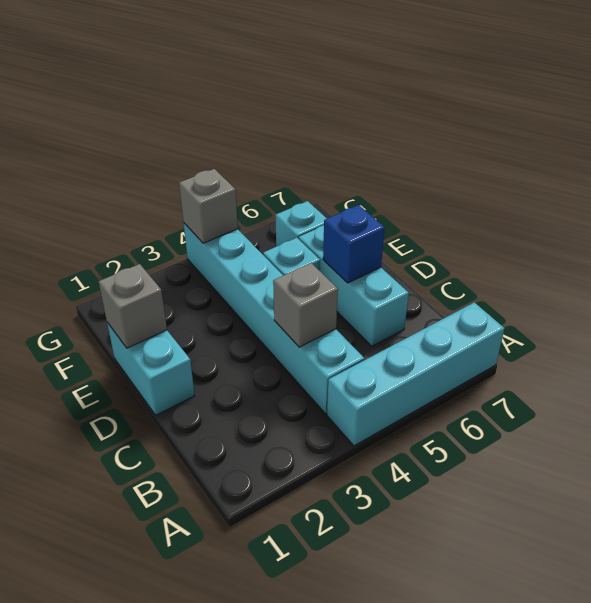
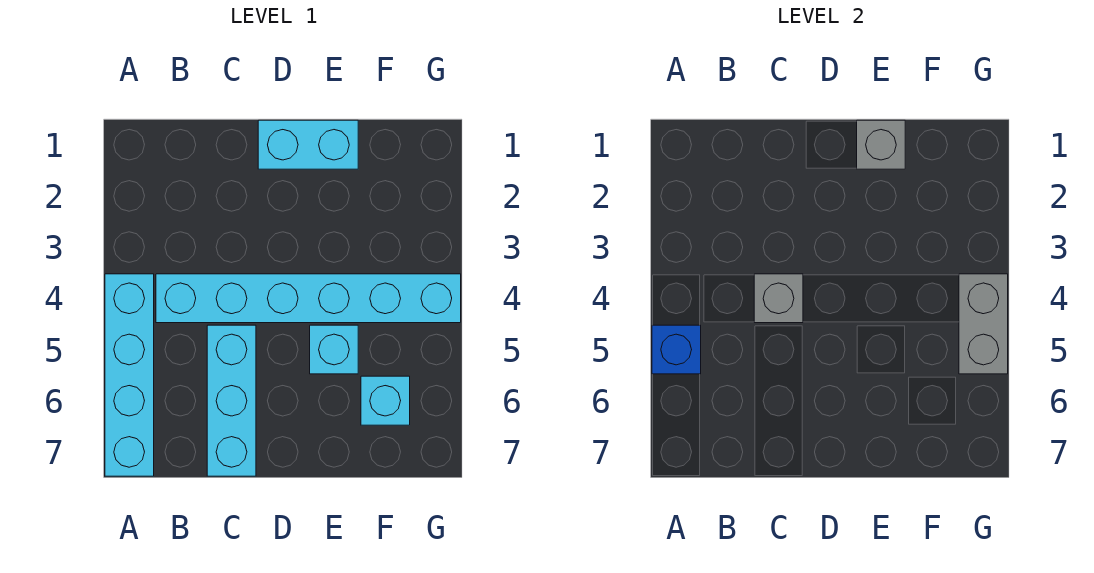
cyan brick C6:E6 level 1 -> cyan brick C5:C7 level 1
blue brick D6 level 2 -> blue brick A5 level 2
grey brick G4 level 2 -> grey brick G4:G5 level 2

